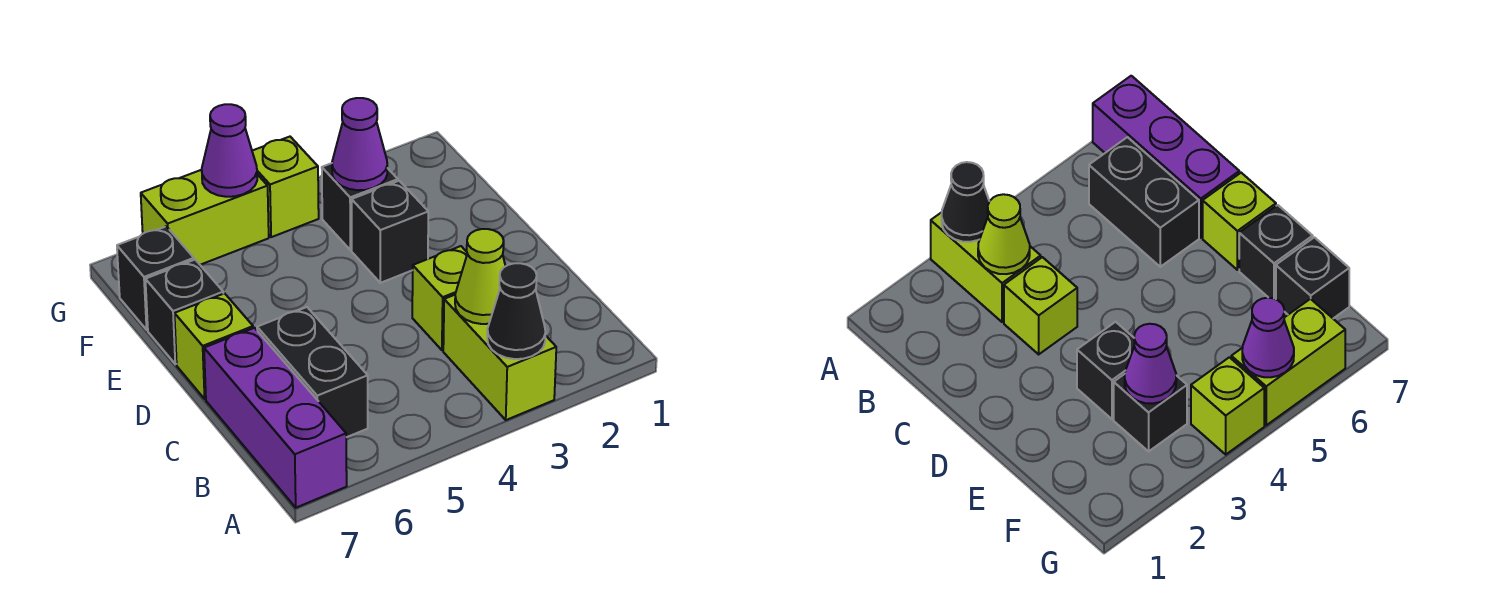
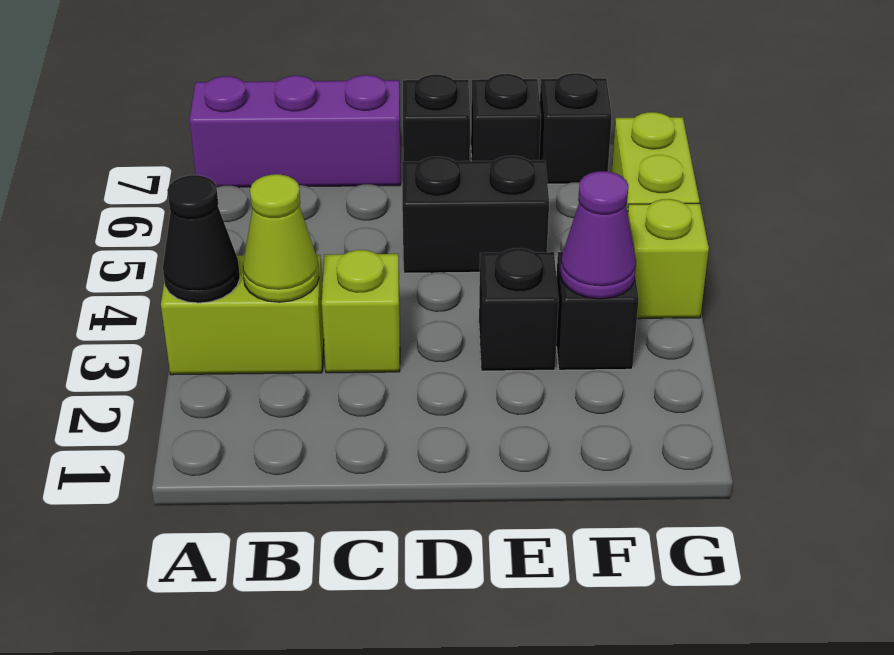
black brick B6:C6 level 1 -> black brick D5:E5 level 1
lime brick D7 level 1 -> black brick D7 level 1
purple cone G5 level 2 -> none

